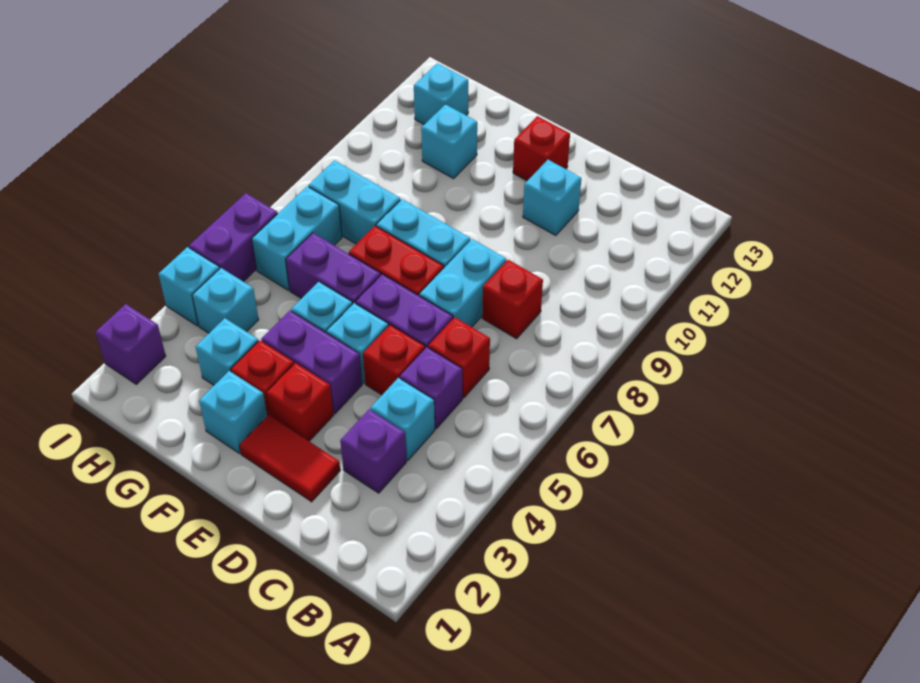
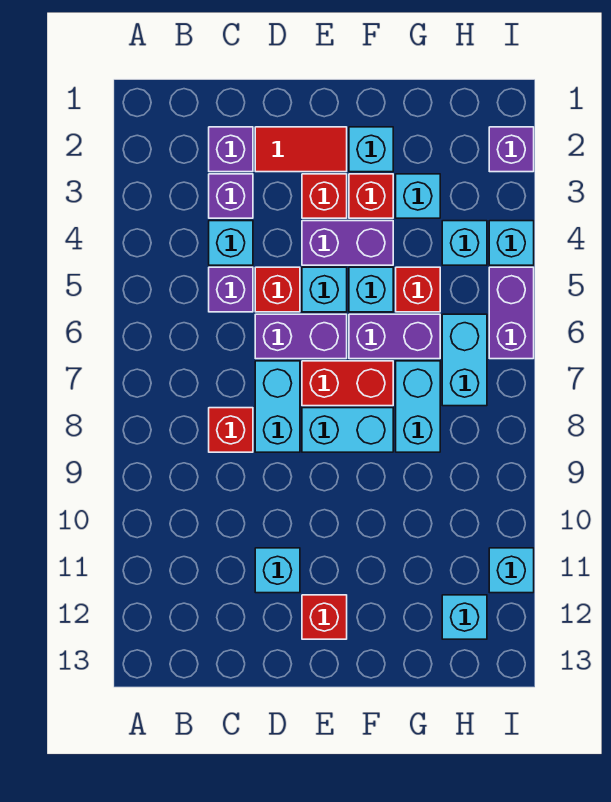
none -> purple brick C2 level 1
red brick C6 level 1 -> red brick G5 level 1
cyan brick G8:H8 level 1 -> cyan brick G7:G8 level 1
cyan brick G11 level 1 -> cyan brick I11 level 1

